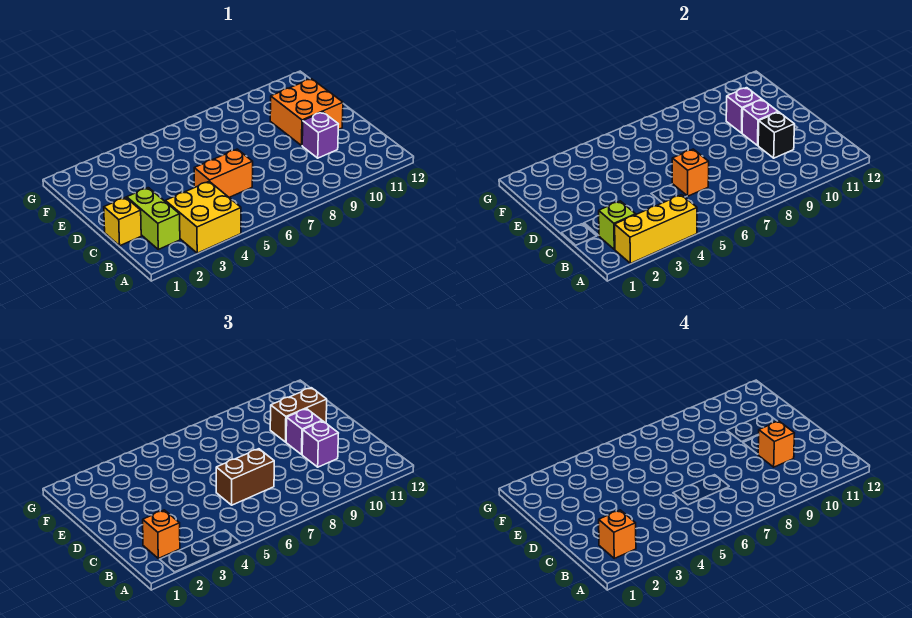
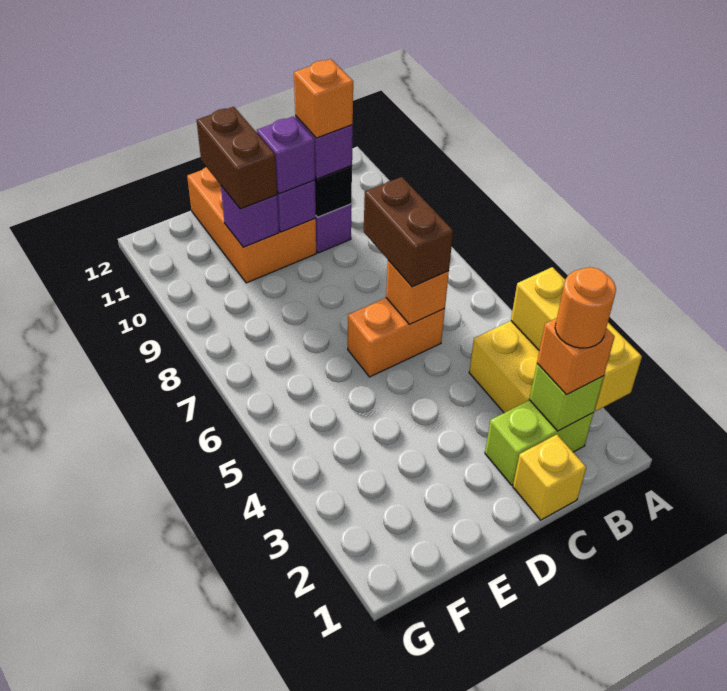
orange brick B2 level 4 -> orange round brick B2 level 4
orange brick C5:C6 level 1 -> orange brick C6:D6 level 1
orange brick D10:E11 level 1 -> orange brick D10:E12 level 1

